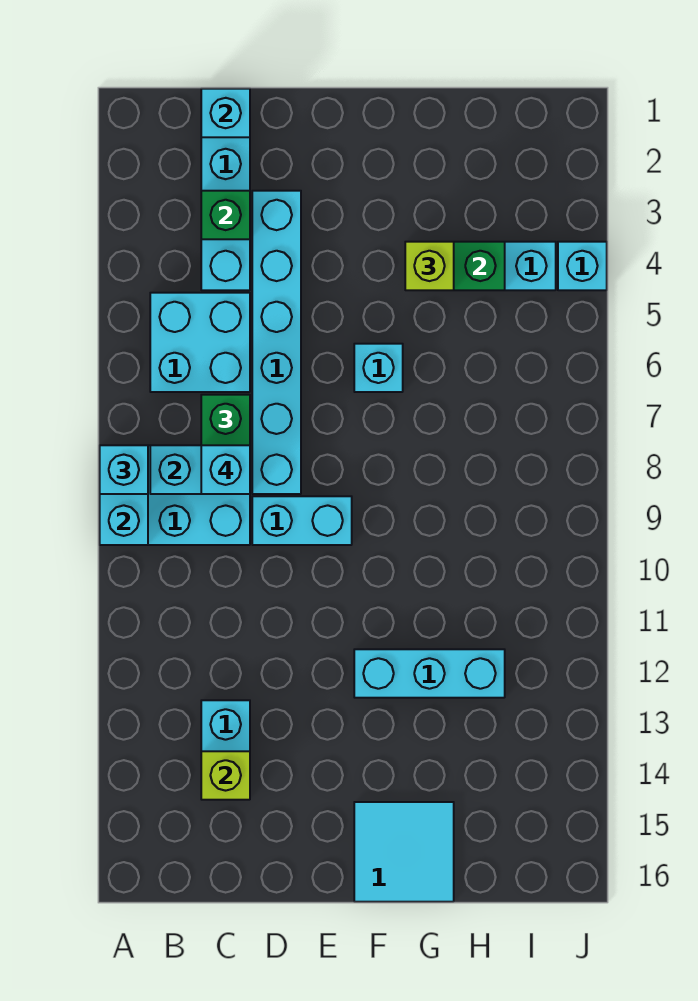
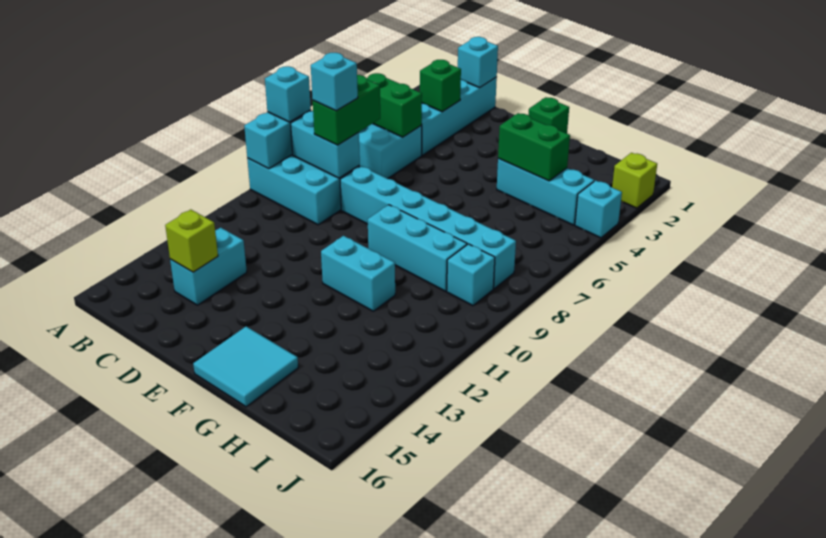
none -> green brick B5:C5 level 2
cyan brick D3:D8 level 1 -> cyan brick D8:I8 level 1
cyan brick D9:E9 level 1 -> cyan brick F11:G11 level 1
none -> green brick F1 level 1
cyan brick F6 level 1 -> cyan brick I9 level 1
cyan brick F12:H12 level 1 -> cyan brick F9:H9 level 1
lime brick G4 level 3 -> lime brick J2 level 1

